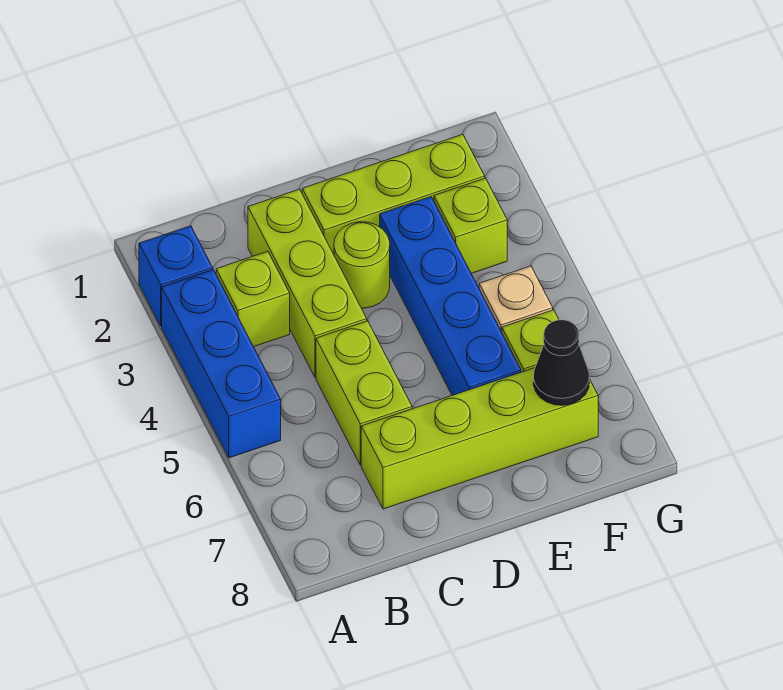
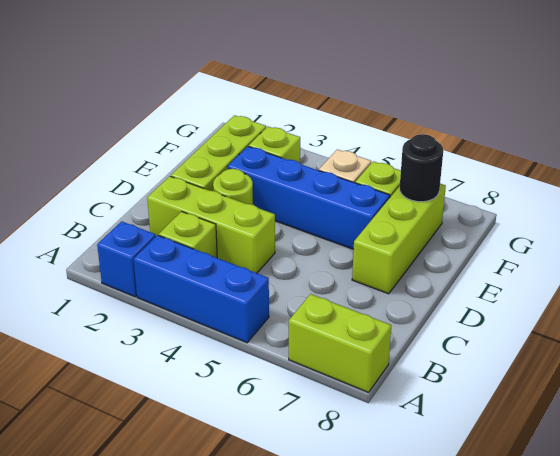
lime brick C5:C6 level 1 -> lime brick A7:A8 level 1
lime brick C7:F7 level 1 -> lime brick D7:F7 level 1
black cone F7 level 2 -> black round brick F7 level 2

